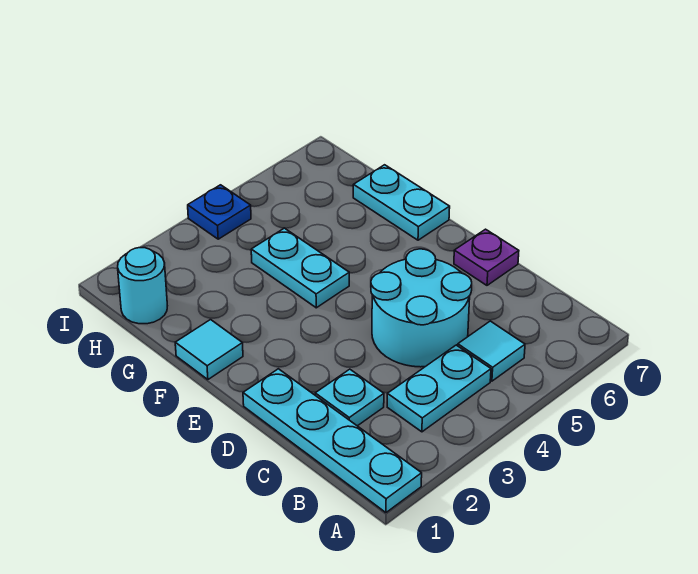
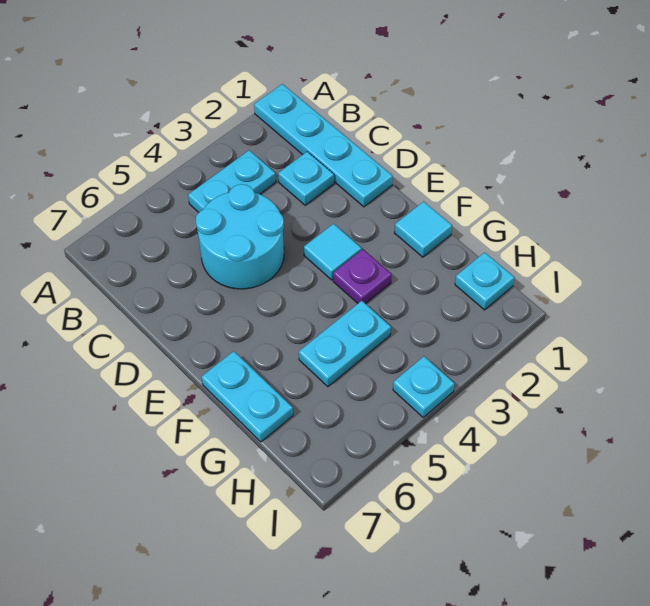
cyan tile B5 level 1 -> cyan tile E3 level 1
purple plate D7 level 1 -> purple plate F3 level 1
cyan plate F4:G4 level 1 -> cyan plate G4:G5 level 1
cyan round brick H1 level 1 -> cyan plate H1 level 1
blue plate I4 level 1 -> cyan plate I4 level 1

